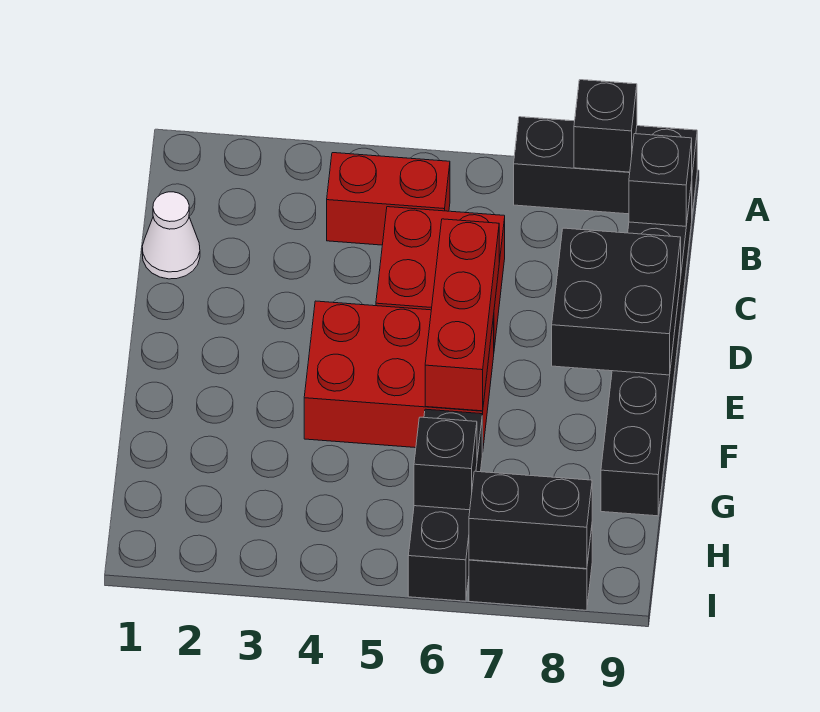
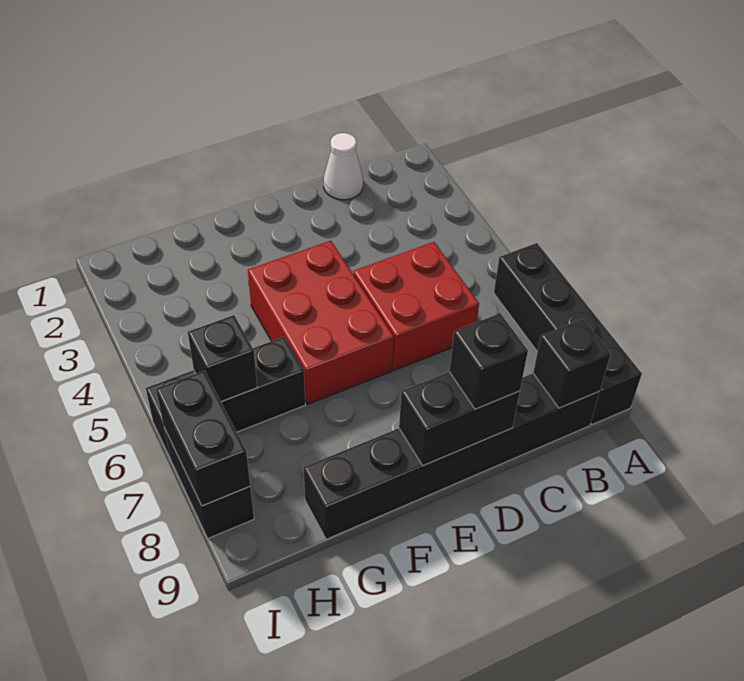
black brick A7:A9 level 1 -> black brick A6:A9 level 1
black brick A8 level 2 -> black brick D9 level 3
red brick B4:B5 level 1 -> none
red brick D6:F6 level 2 -> none
black brick D8:E9 level 2 -> black brick D9:E9 level 2

